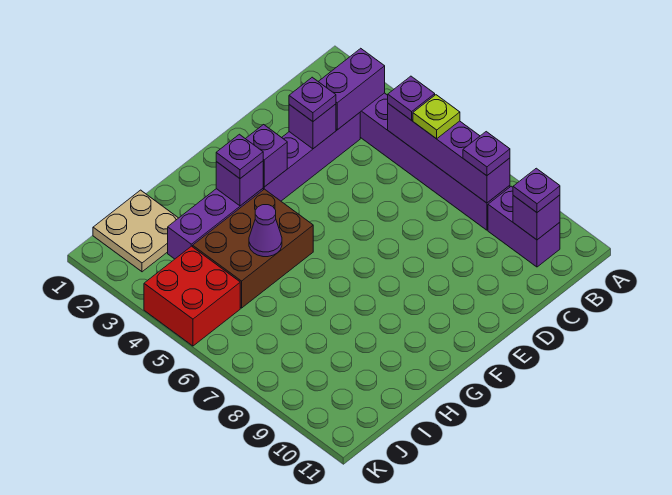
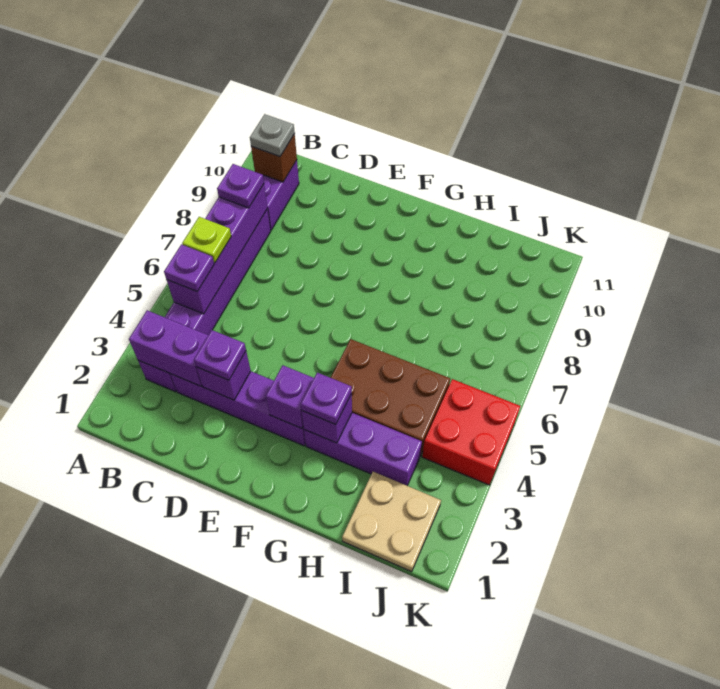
purple brick B10 level 2 -> brown brick B10 level 2
purple plate B10 level 3 -> grey plate B10 level 3
purple cone H5 level 2 -> none

